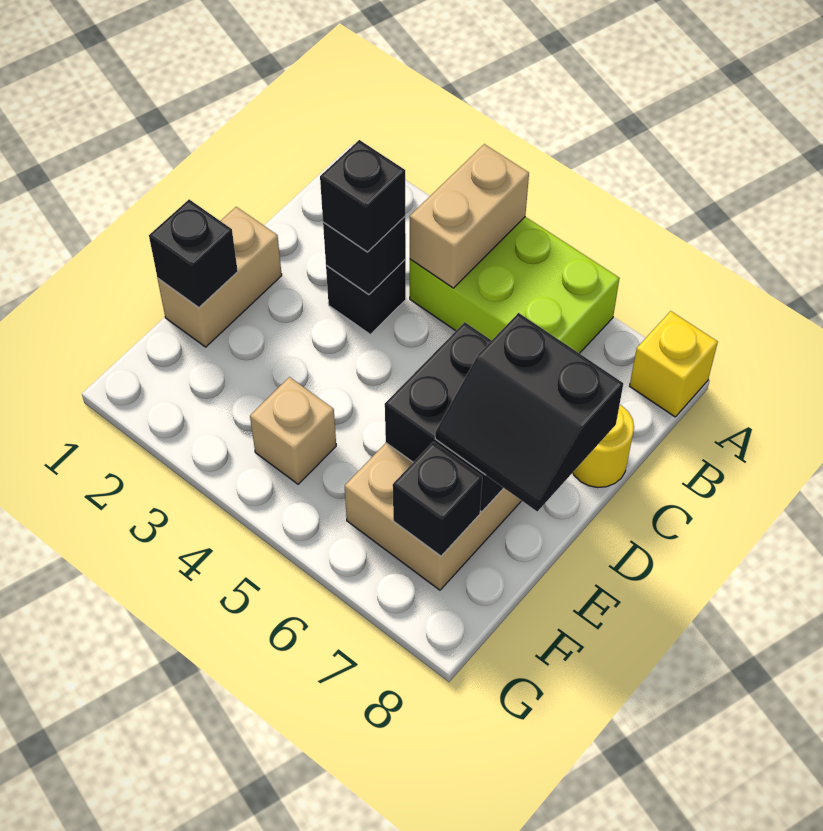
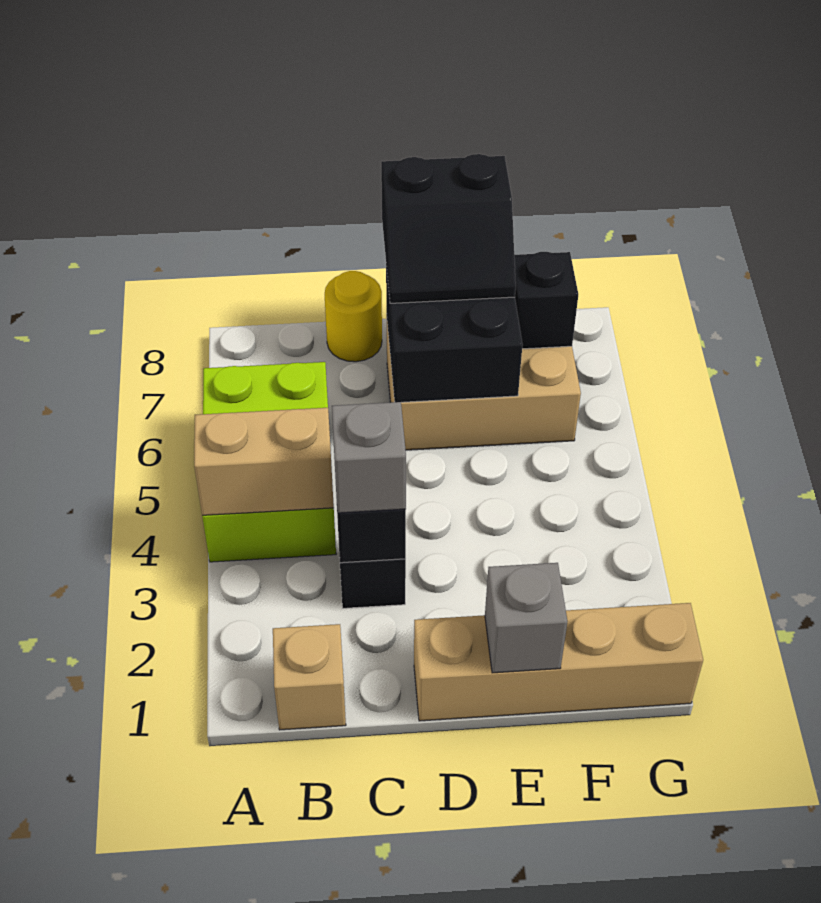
yellow brick A8 level 1 -> none
black brick C3 level 3 -> grey brick C3 level 3
tan brick D1:E1 level 1 -> tan brick D1:G1 level 1
black slope D7:E8 level 3 top D -> black slope D7:E8 level 3 top 8
black brick E1 level 2 -> grey brick E1 level 2
tan brick F4 level 1 -> tan brick B1 level 1

